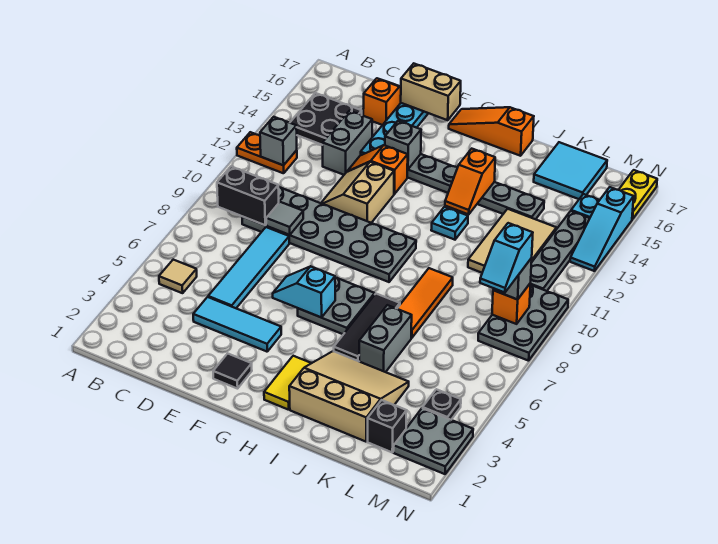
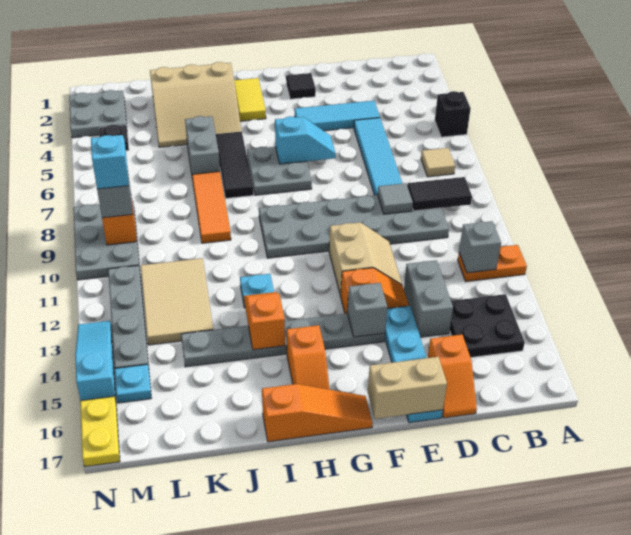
tan tile B5 level 1 -> tan tile B7 level 1
black brick B9:C9 level 2 -> black tile B9:C9 level 2
none -> orange slope H15:H16 level 1 top 15
cyan tile K16:L17 level 1 -> none
black brick L2 level 1 -> black brick A5 level 1

